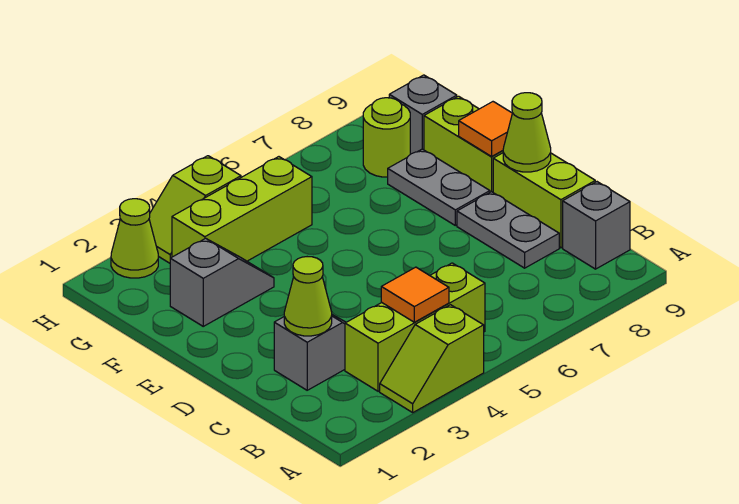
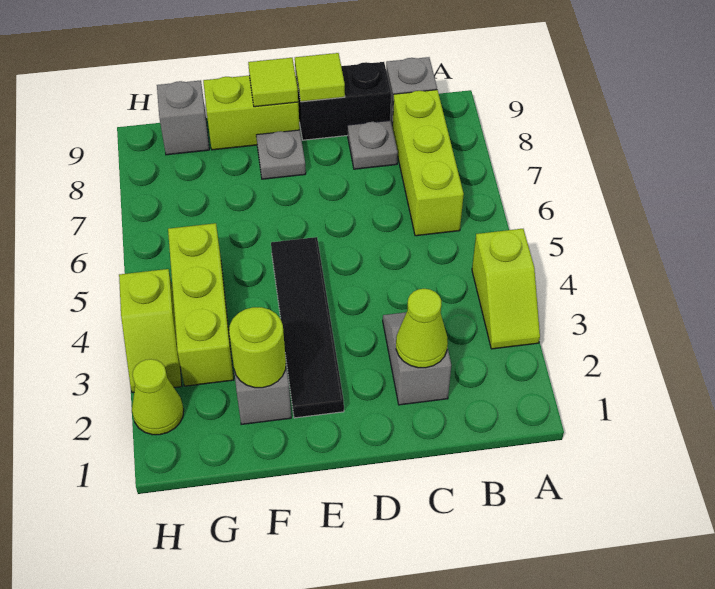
lime brick B3:B5 level 1 -> lime brick B6:B8 level 1
orange tile B4 level 2 -> none
grey plate C8:D8 level 1 -> grey plate C8 level 1
lime brick C9:D9 level 1 -> black brick C9:D9 level 1
lime cone D9 level 2 -> lime tile D9 level 2
none -> black tile E2:E5 level 1
grey plate E8:F8 level 1 -> grey plate E8 level 1
orange tile E9 level 2 -> lime tile E9 level 2
lime round brick G8 level 1 -> lime round brick F2 level 2

